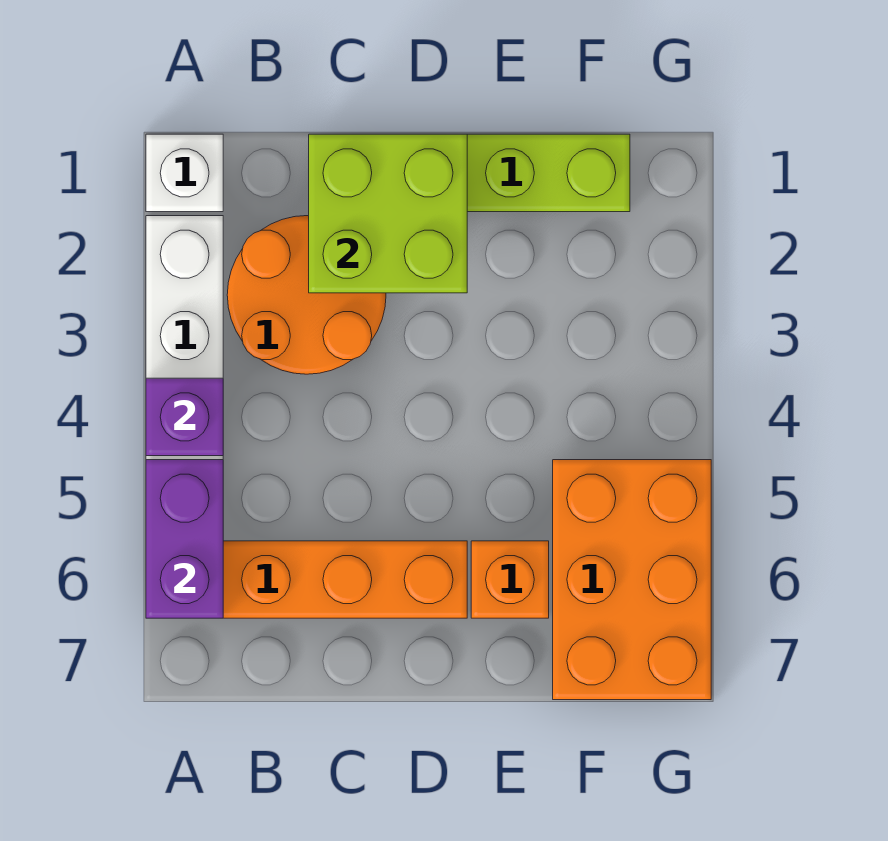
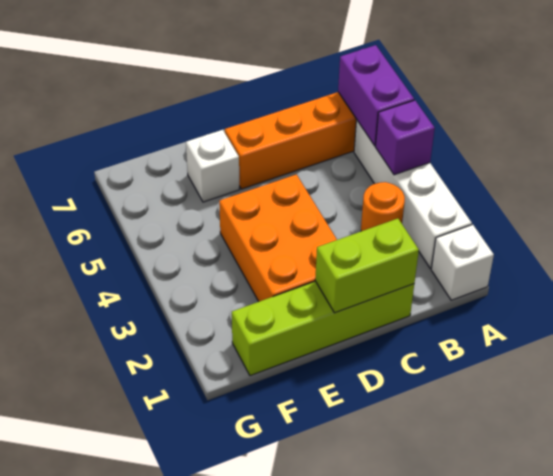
orange round brick B2:C3 level 1 -> orange round brick B3 level 1
lime brick C1:D2 level 2 -> lime brick C1:D1 level 2
orange brick E6 level 1 -> white brick E6 level 1
orange brick F5:G7 level 1 -> orange brick D2:E4 level 1

